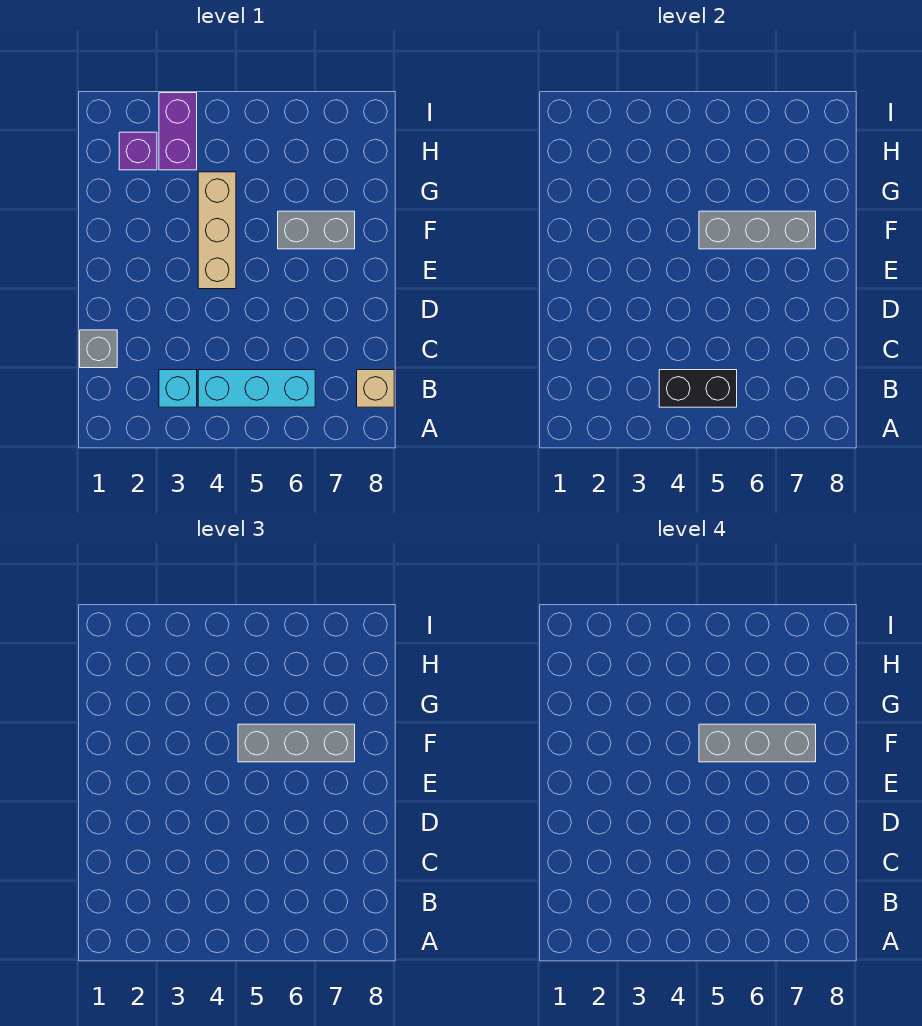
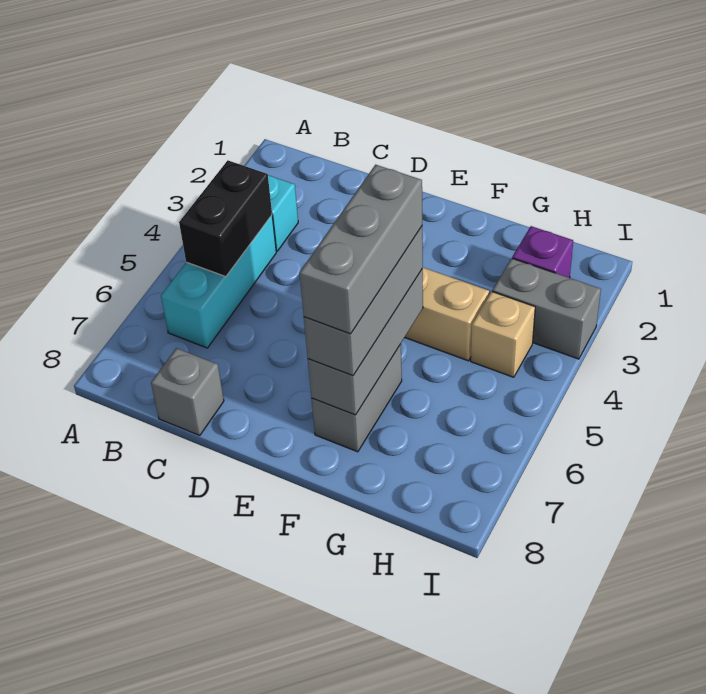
tan brick B8 level 1 -> tan brick H4 level 1
grey brick C1 level 1 -> grey brick C8 level 1
purple brick H3:I3 level 1 -> grey brick H3:I3 level 1

